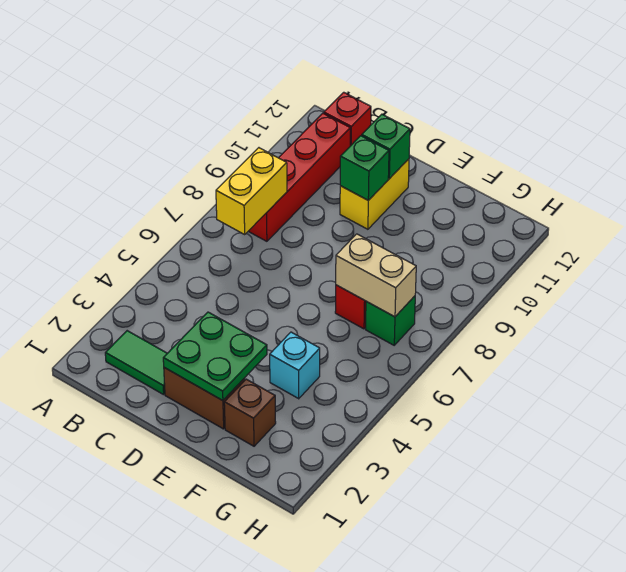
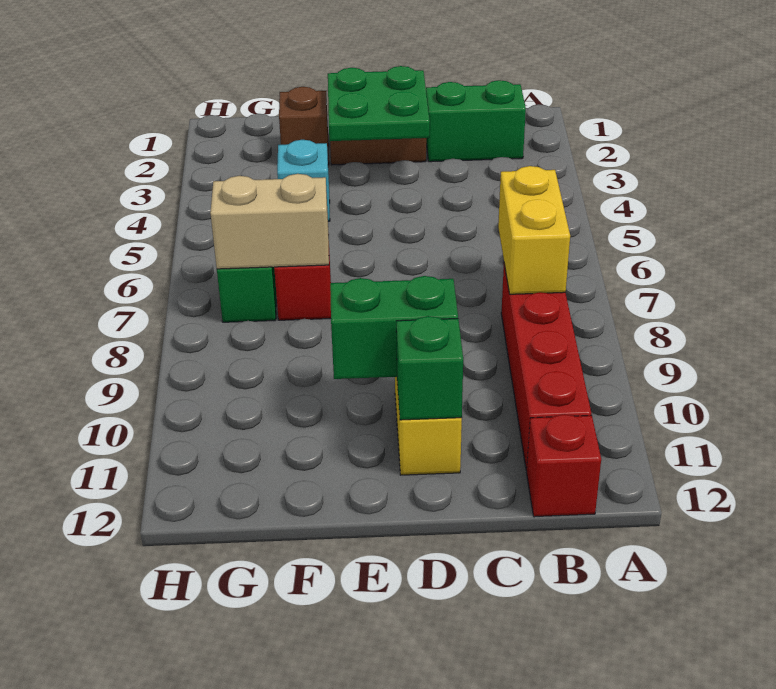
green tile B2:C2 level 1 -> green brick B2:C2 level 1
green brick D10 level 2 -> green brick D10:E10 level 2

